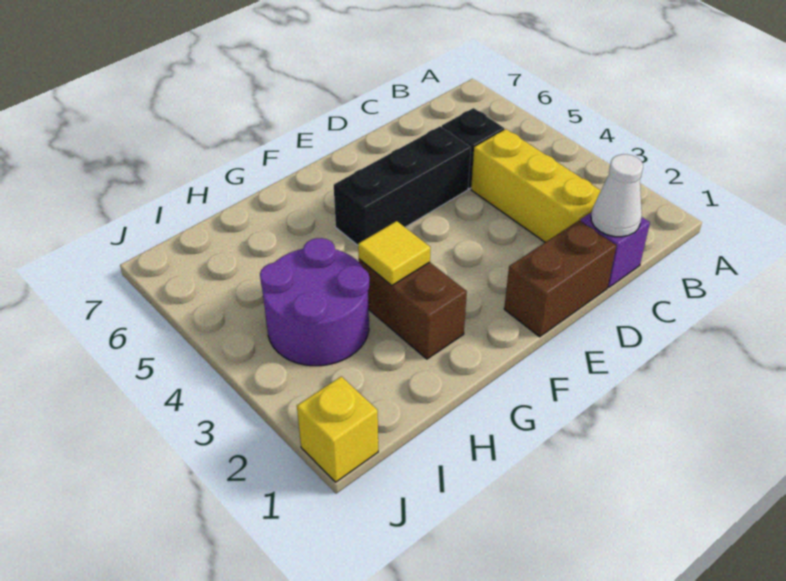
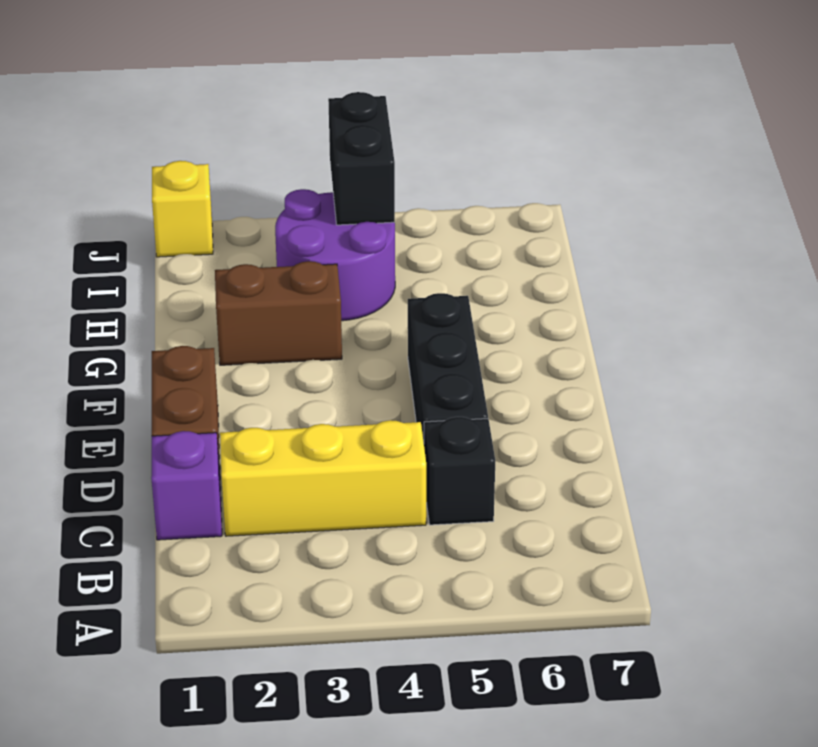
white cone C1 level 2 -> none
yellow tile G3 level 2 -> none
none -> black brick I4:J4 level 2

